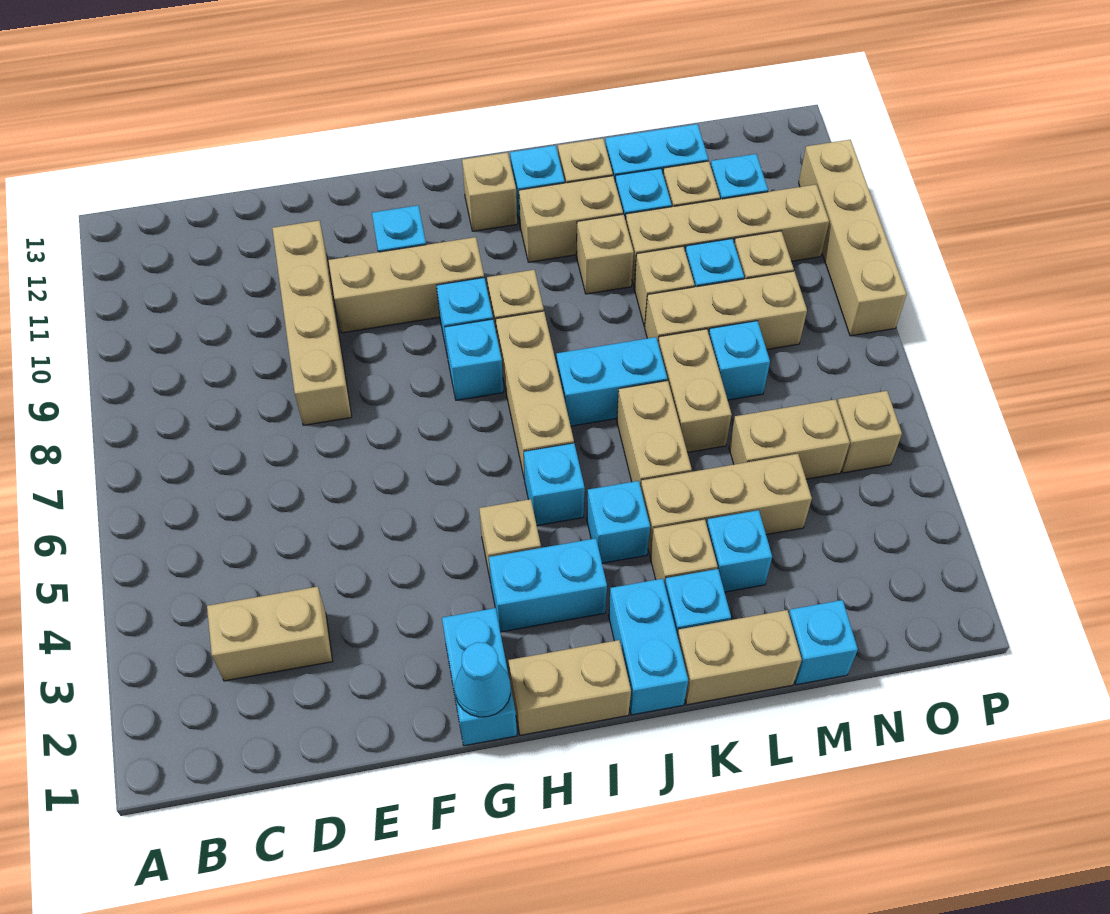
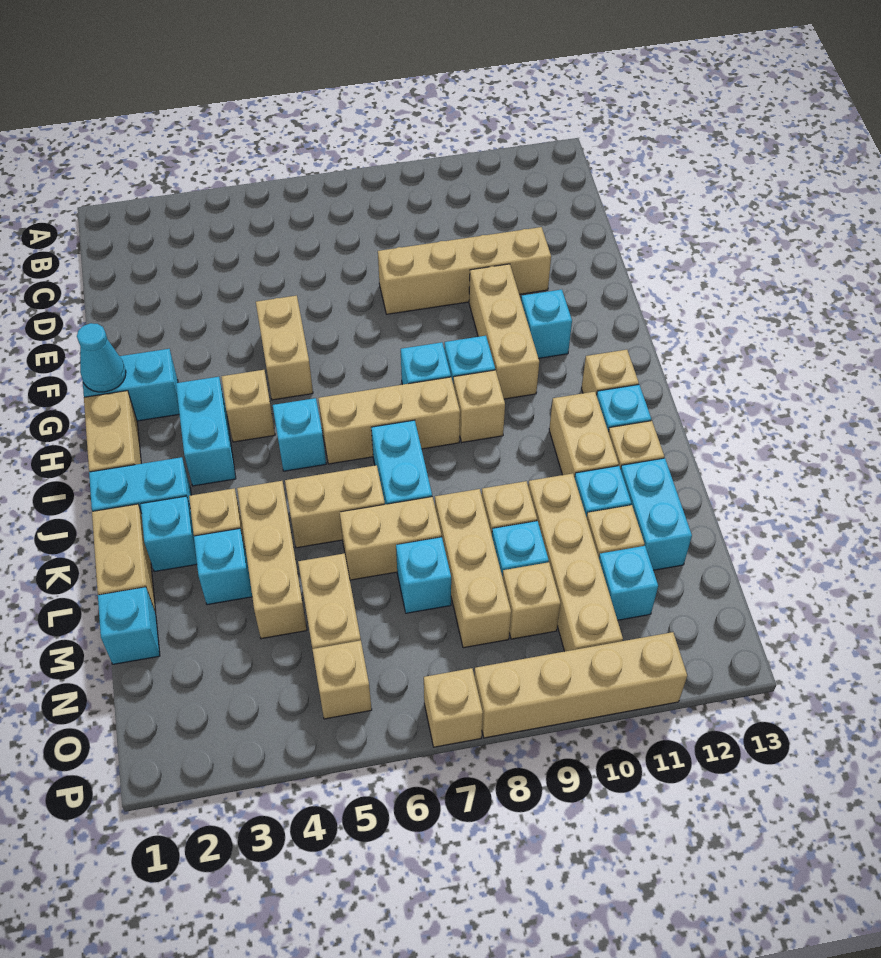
tan brick C3:D3 level 1 -> tan brick F5:G5 level 1
cyan brick J4 level 1 -> none
tan brick K10 level 1 -> tan brick P7 level 1

